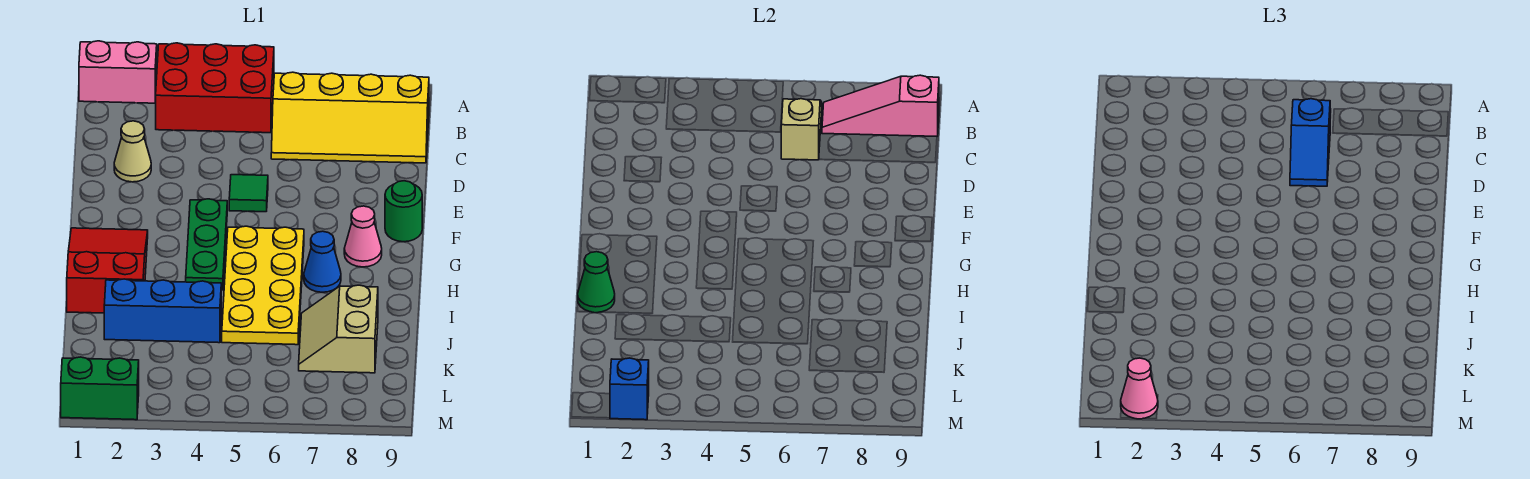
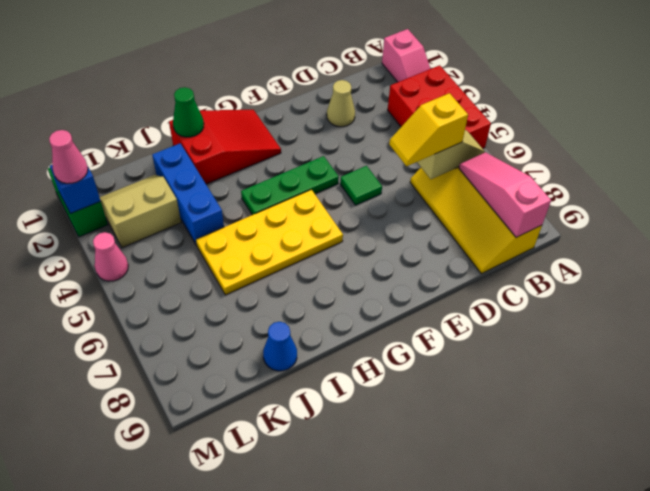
pink brick A1:A2 level 1 -> pink slope A1:A2 level 1 top 1
blue slope C6:D6 level 3 top C -> yellow slope C6:D6 level 3 top C
green round brick F9 level 1 -> none
pink cone G8 level 1 -> pink cone M4 level 1
blue cone H7 level 1 -> blue cone J9 level 1
tan slope J7:K8 level 1 top 8 -> tan slope K2:L3 level 1 top 3

